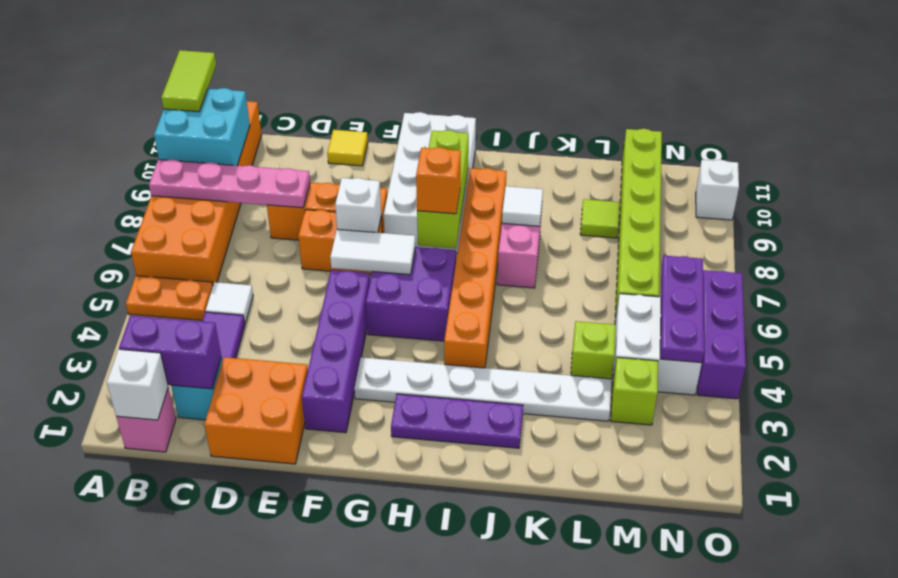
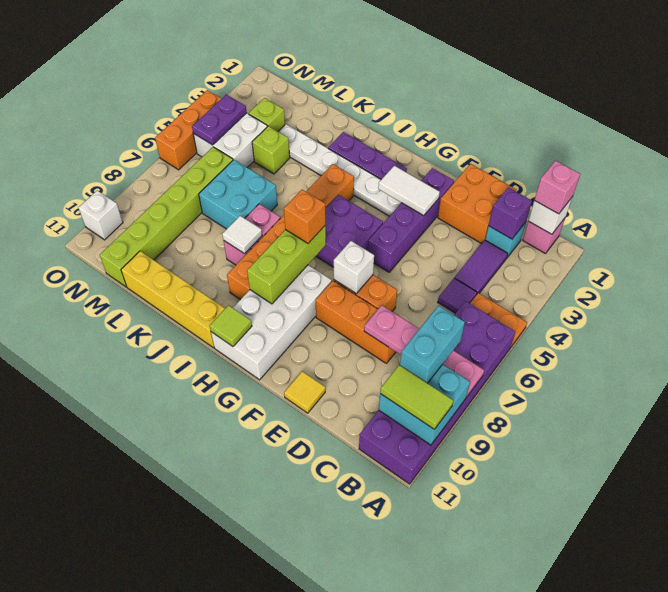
orange brick A6:B11 level 1 -> purple brick A6:B11 level 1
lime tile A10:A11 level 3 -> lime tile A10:B10 level 3
none -> pink brick B1 level 3
purple brick B2:C2 level 2 -> purple brick C2 level 2
none -> cyan brick B8:B9 level 3
white tile C5 level 1 -> purple tile C5 level 1
white tile F6:G6 level 2 -> white tile F3:G3 level 2
none -> yellow brick I11:L11 level 1
none -> cyan brick K6:L7 level 1
lime tile L9 level 1 -> lime tile H11 level 2
purple plate N4:N6 level 2 -> purple plate N4:N5 level 2
purple brick O4:O6 level 1 -> orange brick O4:O6 level 1

